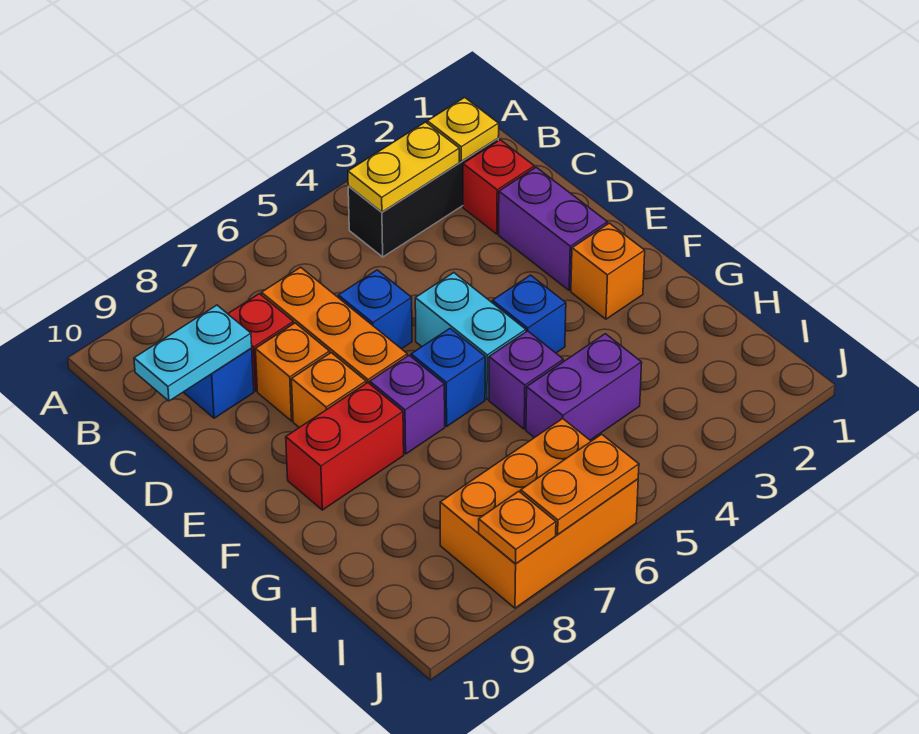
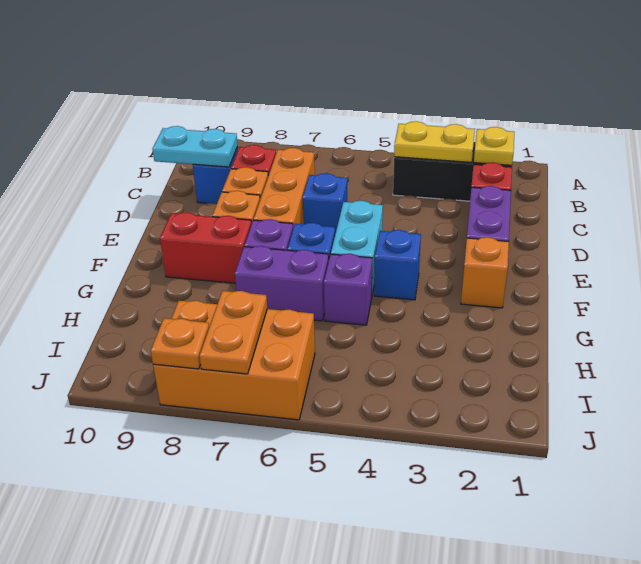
purple brick H4:H5 level 1 -> purple brick G6:G7 level 1
orange plate J6:J7 level 2 -> orange plate I7:J7 level 2

